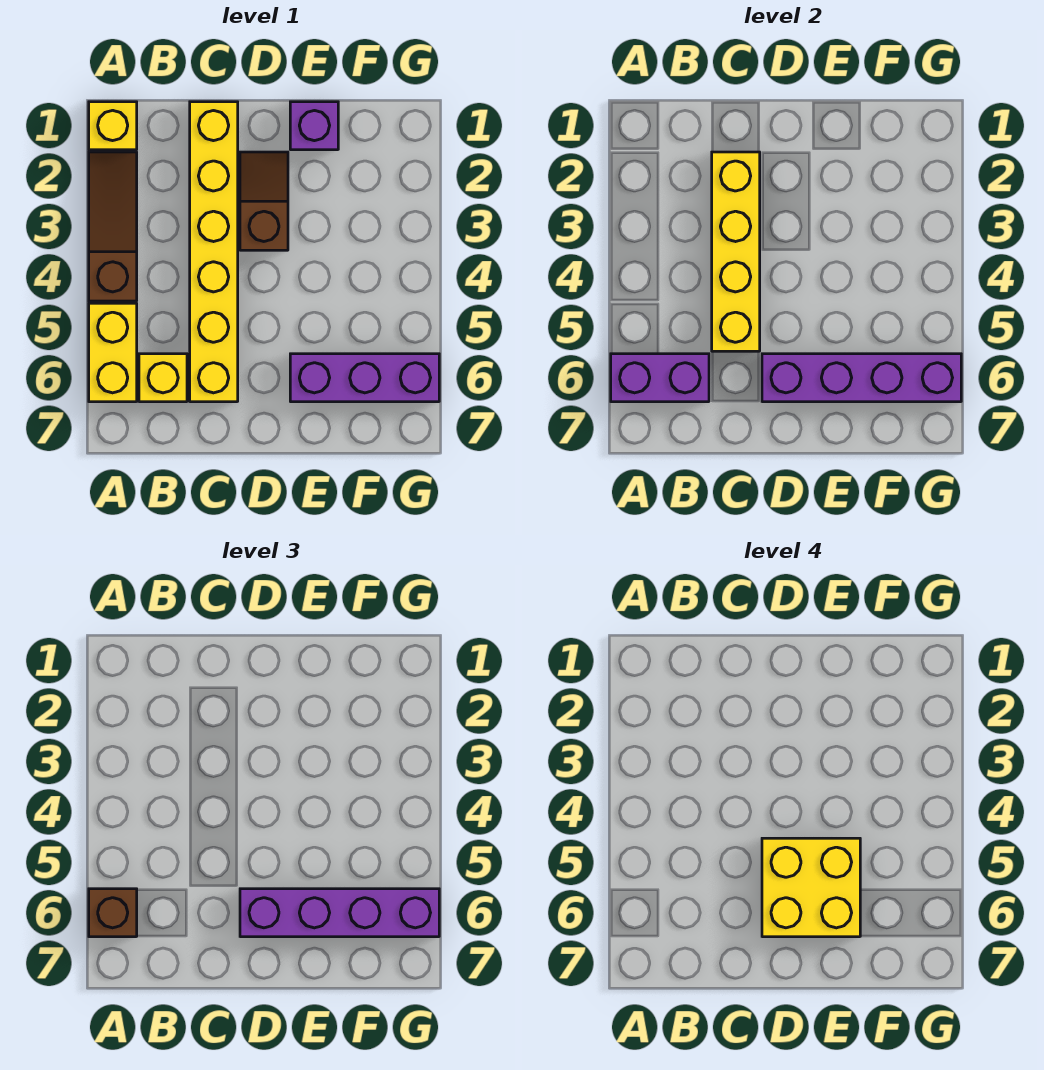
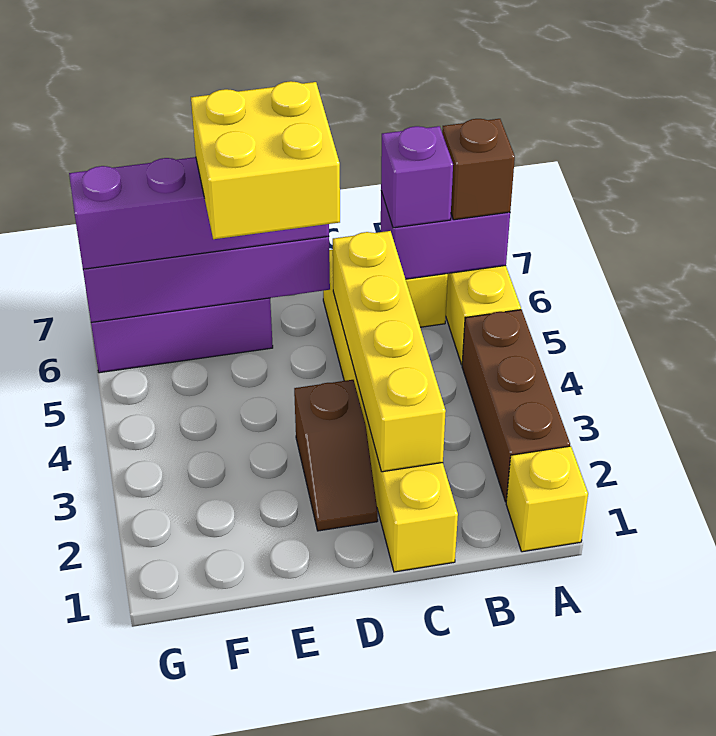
brown slope A2:A4 level 1 top 4 -> brown brick A2:A4 level 1
purple brick E1 level 1 -> purple brick B6 level 3

